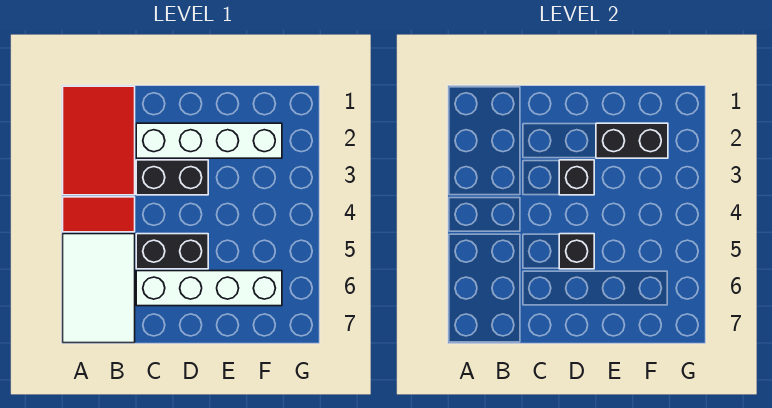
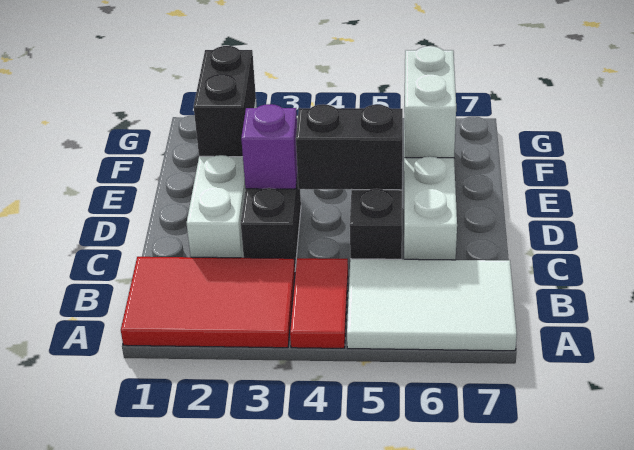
black brick D3 level 2 -> purple brick D3 level 2
black brick D5 level 2 -> black brick D4:D5 level 2
none -> white brick E6:F6 level 2

